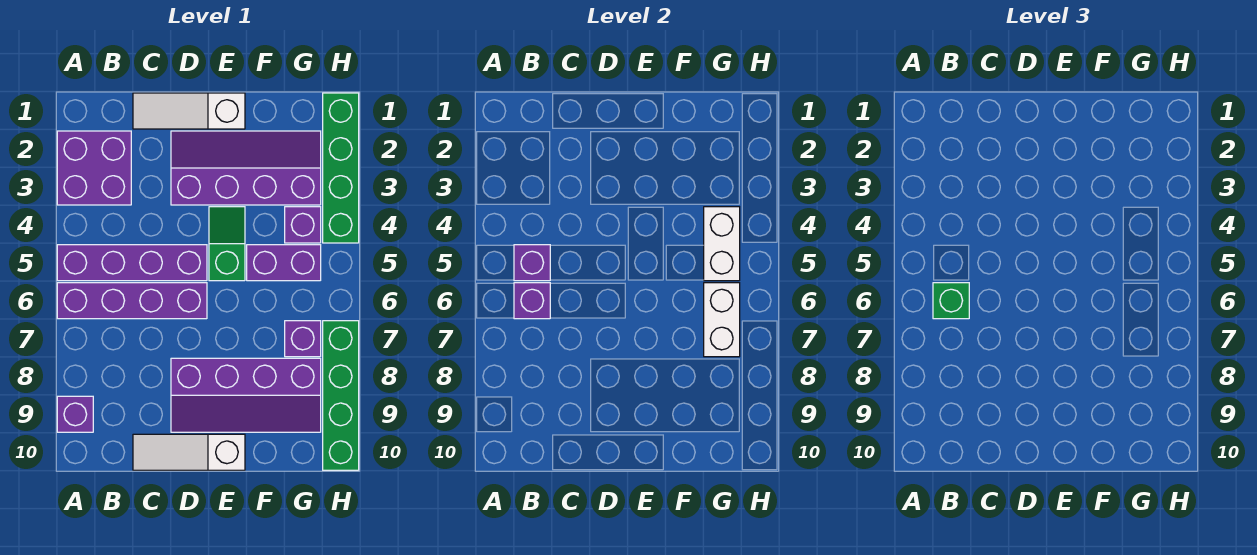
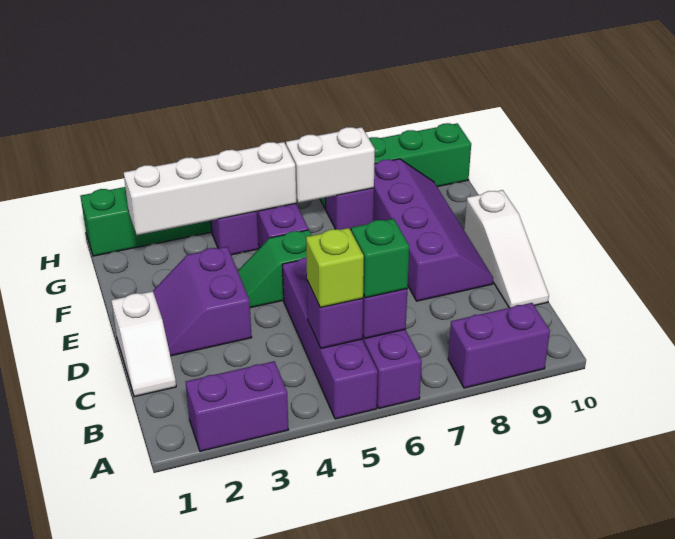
purple brick A2:B3 level 1 -> purple brick A2:A3 level 1
purple brick A9 level 1 -> purple brick A8:A9 level 1
none -> lime brick B5 level 3
white slope C1:E1 level 1 top E -> white slope C1:D1 level 1 top D
purple slope D2:G3 level 1 top 3 -> purple slope D2:E3 level 1 top 3
white brick G4:G5 level 2 -> white brick G2:G5 level 2

